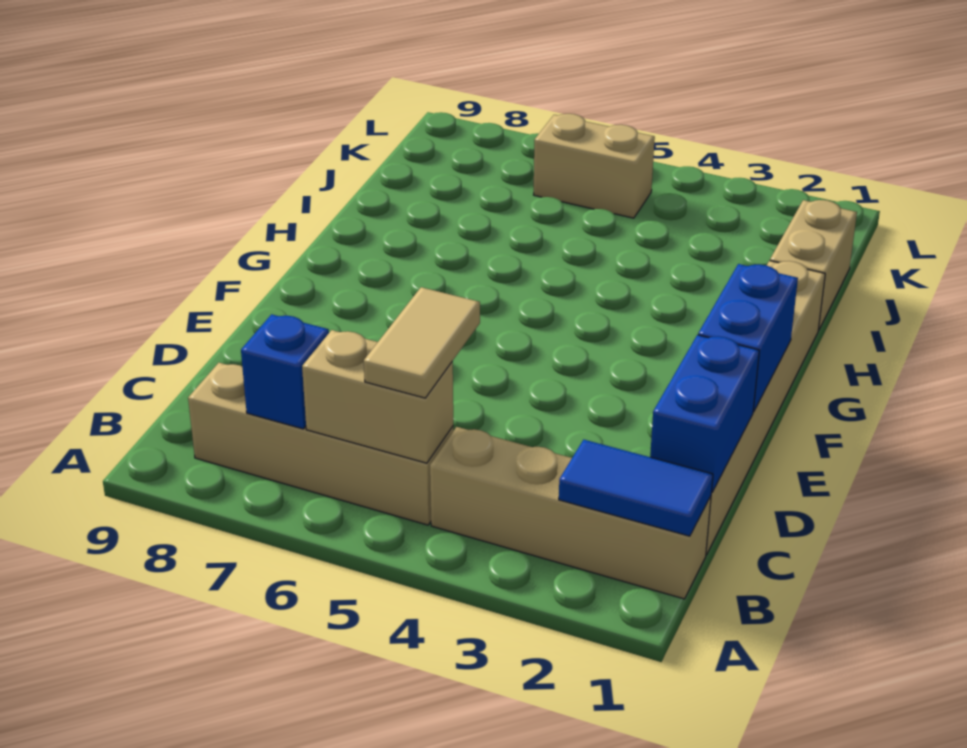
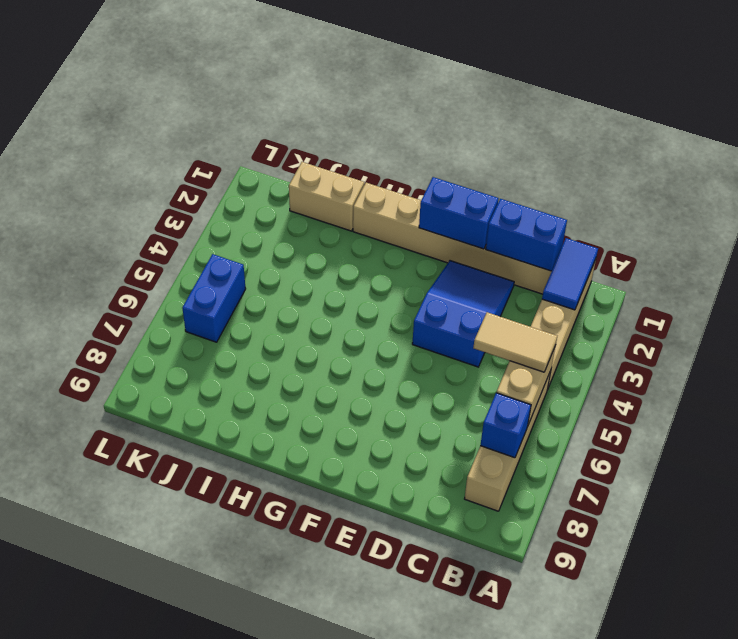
none -> blue slope D2:E4 level 1 top 4
tan brick K5:K6 level 1 -> blue brick K5:K6 level 1

